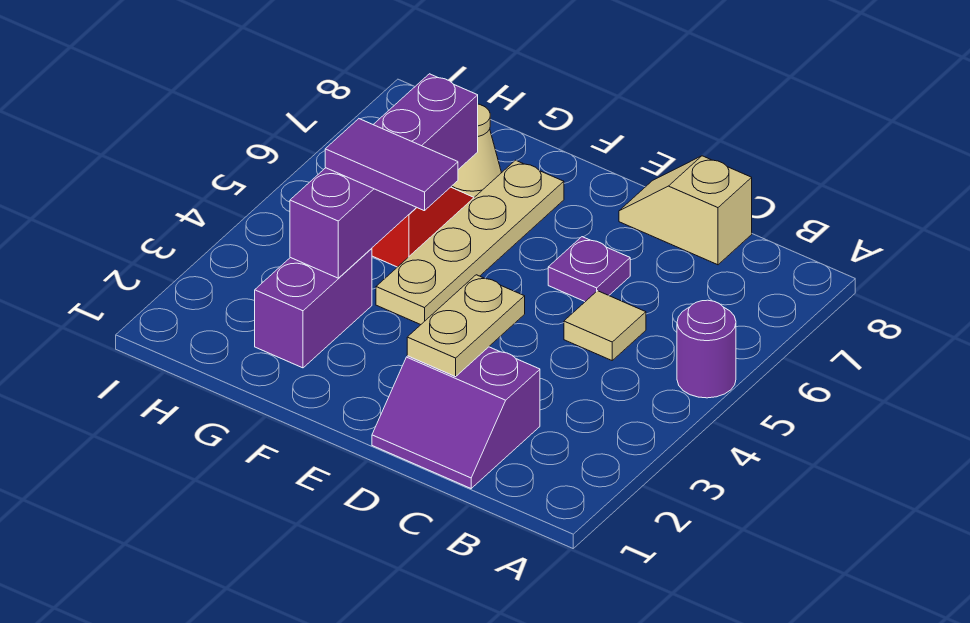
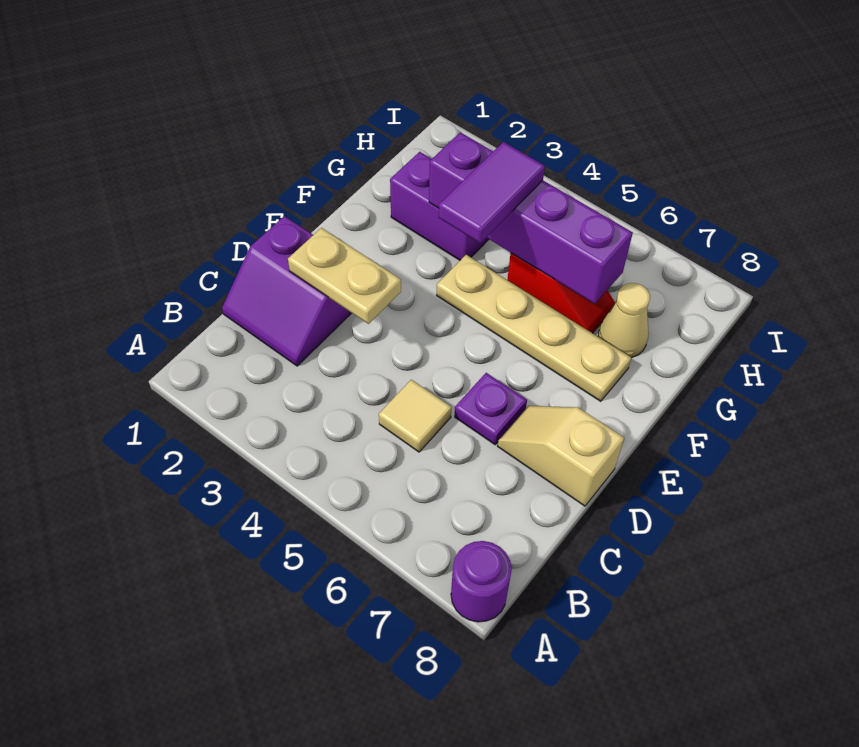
purple round brick A5 level 1 -> purple round brick A8 level 1
purple slope C1:D2 level 1 top 2 -> purple slope C1:D2 level 1 top D
tan slope C8:D8 level 1 top C -> tan slope D7:D8 level 1 top 8

